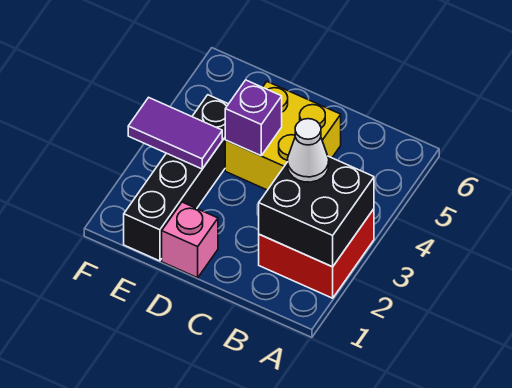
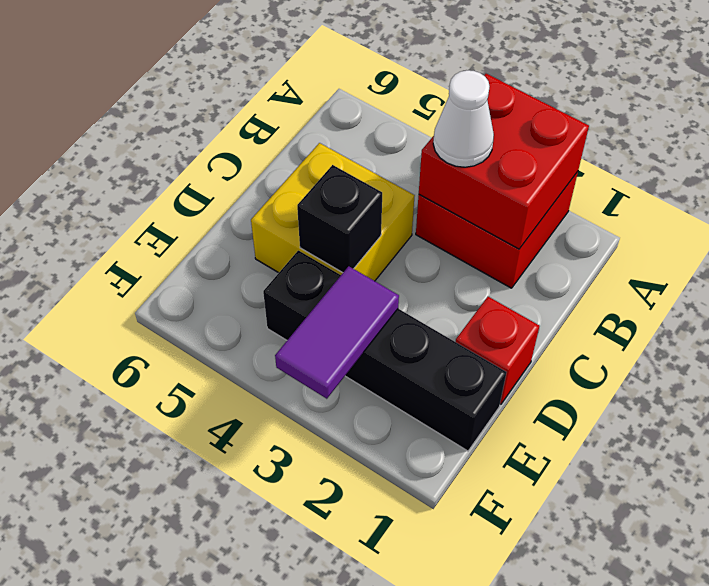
black brick A2:B3 level 2 -> red brick A2:B3 level 2
pink brick D1 level 1 -> red brick D1 level 1
purple brick D4 level 2 -> black brick D4 level 2

